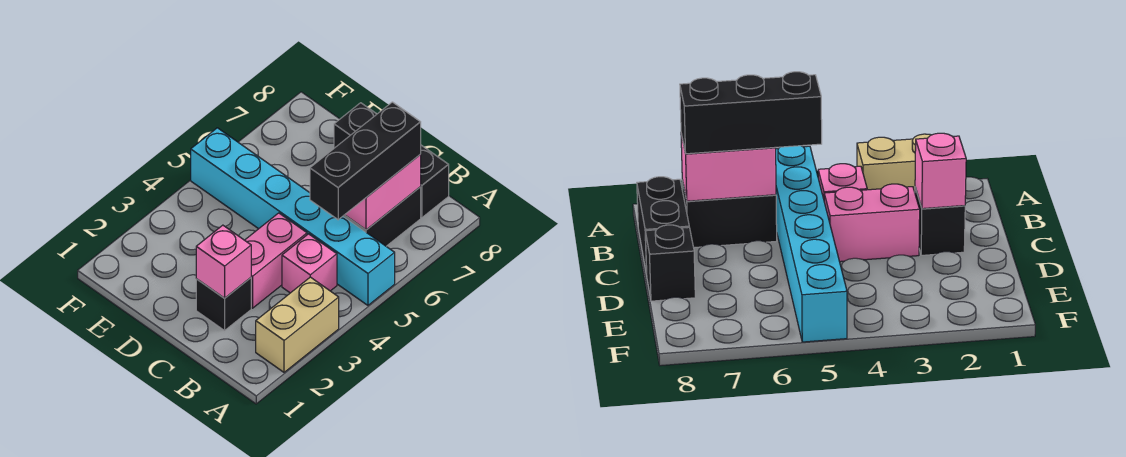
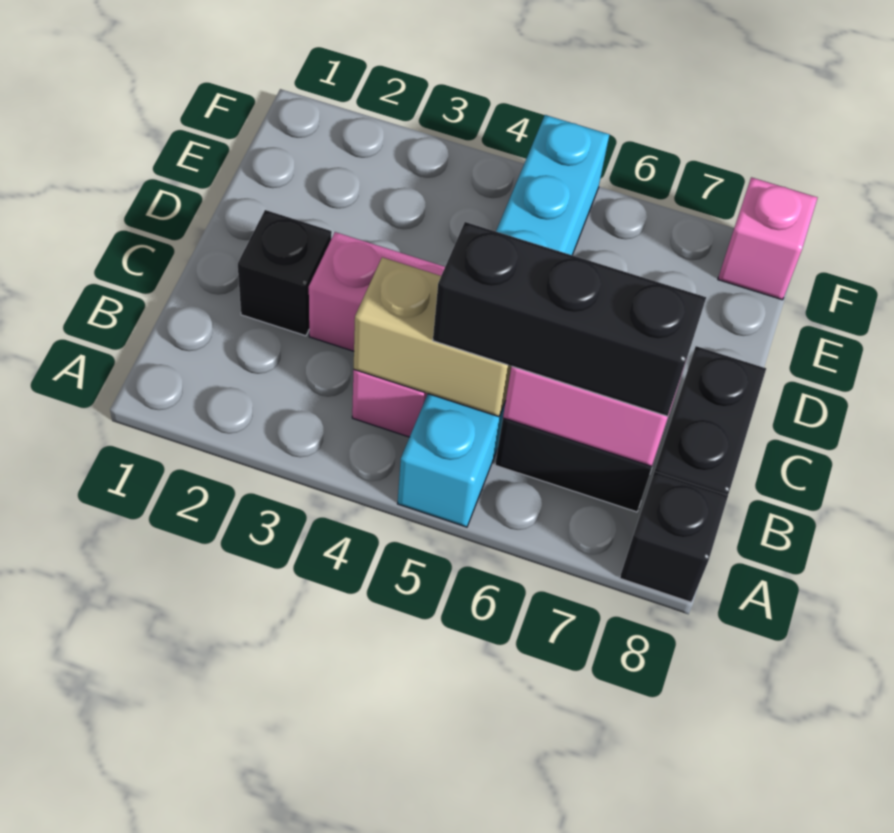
tan brick A2:A3 level 1 -> tan brick B4:B5 level 2
pink brick C2 level 2 -> pink brick F8 level 1
black brick D8 level 1 -> black brick A8 level 1

